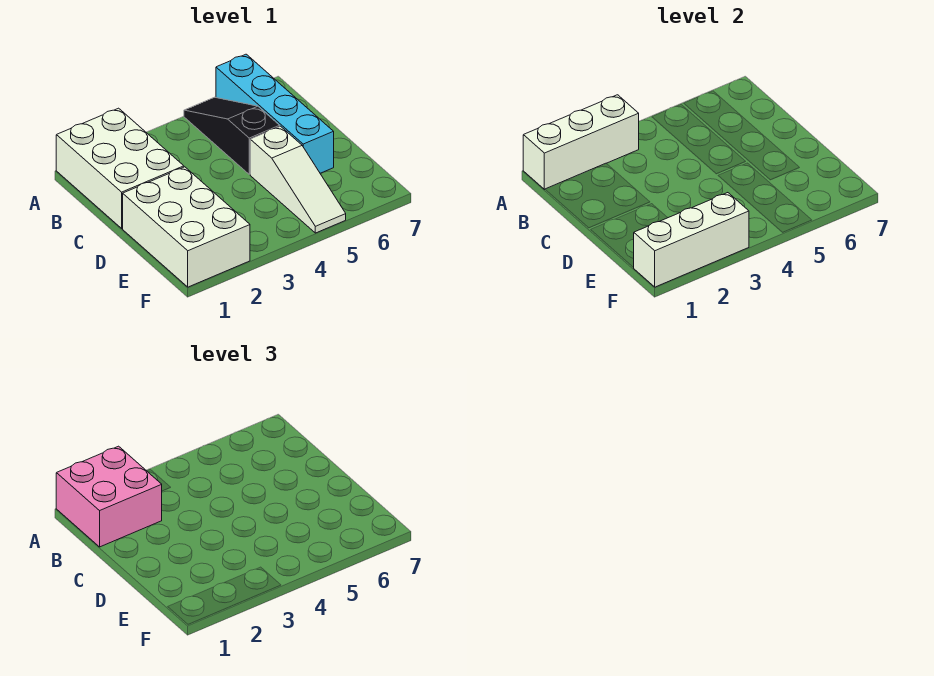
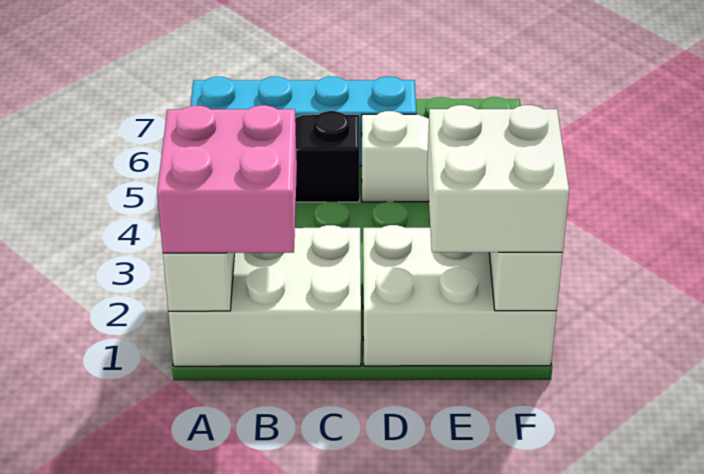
none -> white brick E1:F2 level 3

